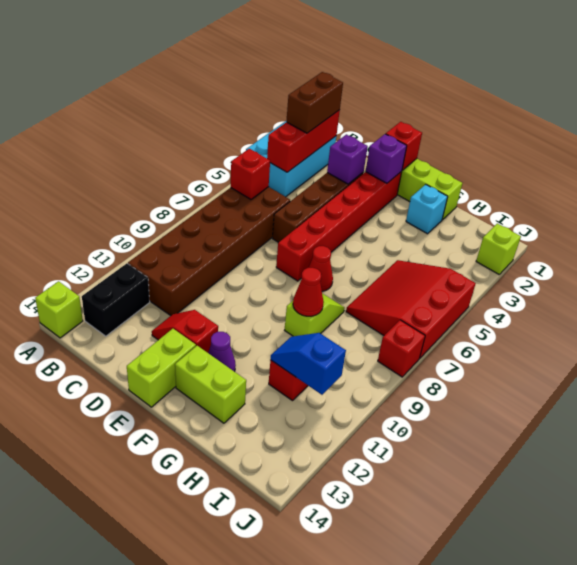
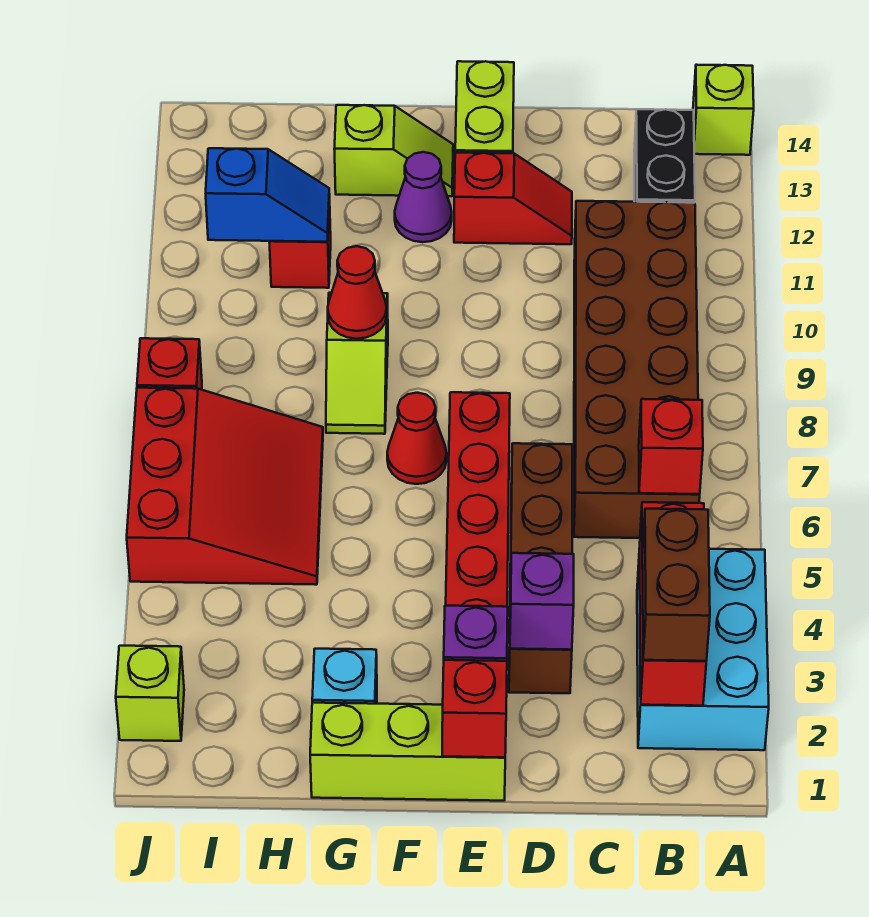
lime brick F13:G13 level 1 -> lime slope F13:G13 level 1 top G

